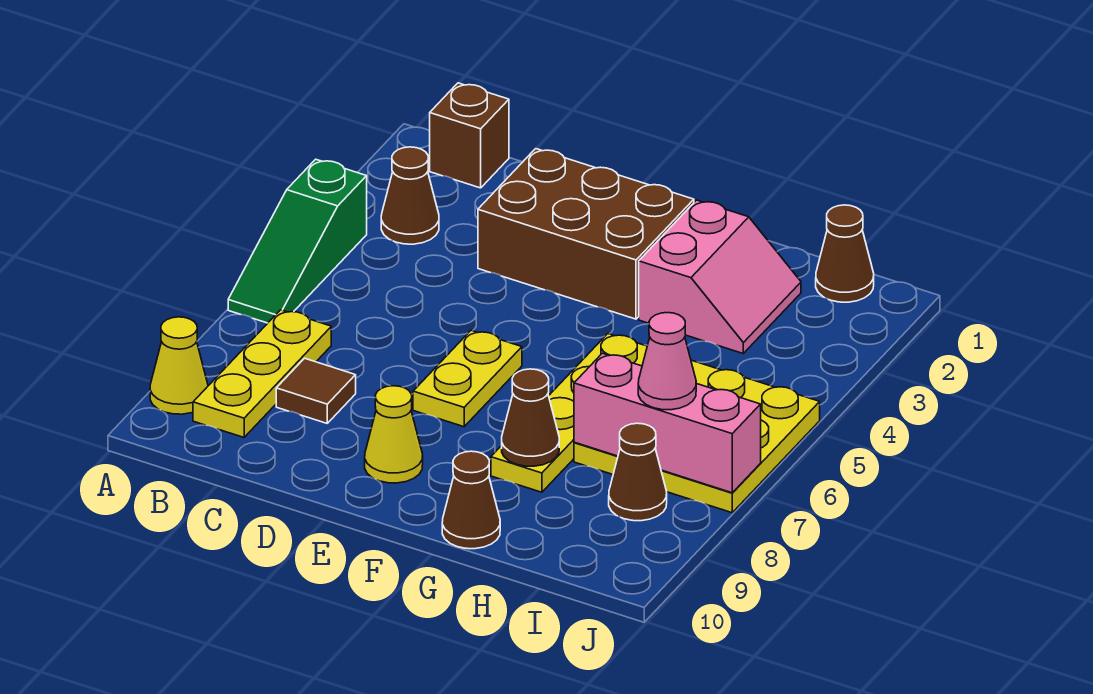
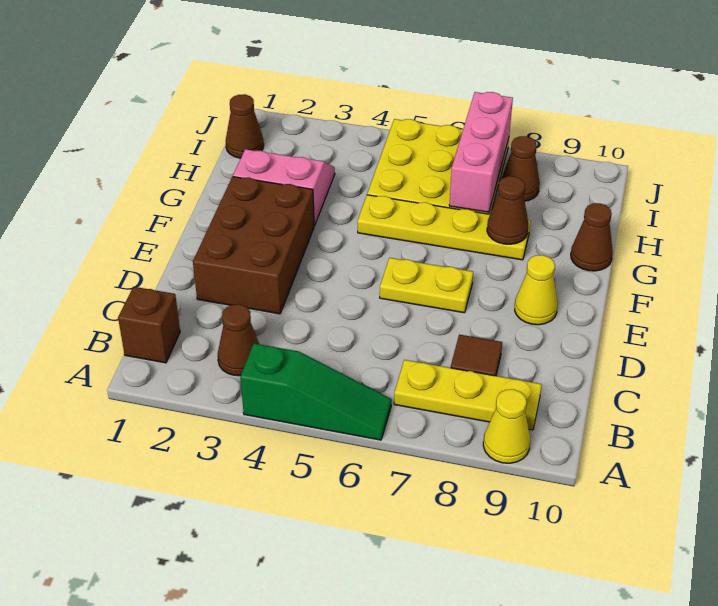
pink cone I7 level 3 -> none

